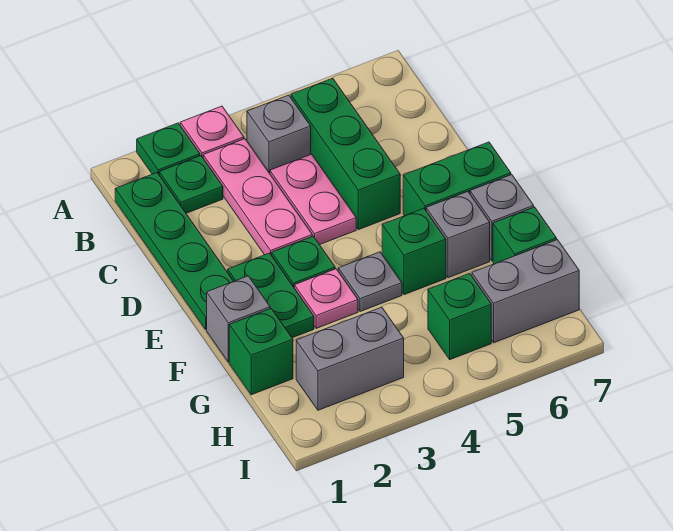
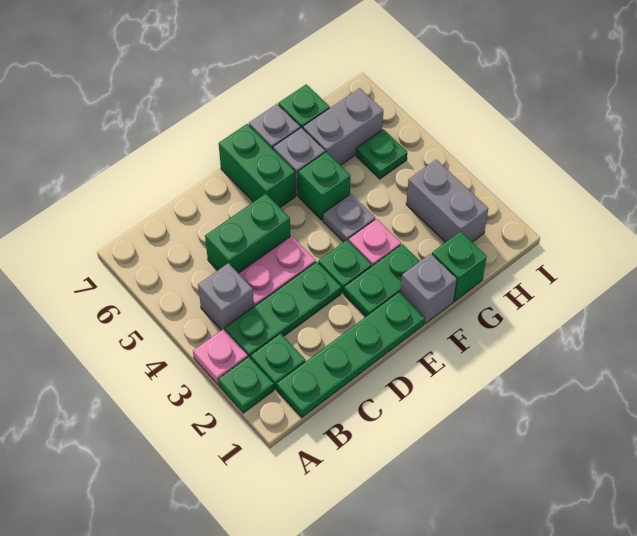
pink plate B3:D3 level 1 -> green plate B3:D3 level 1
green brick B5:D5 level 1 -> green brick C5:D5 level 1
green brick H5 level 1 -> green plate H5 level 1
grey brick H6:H7 level 1 -> grey brick G6:H6 level 1

